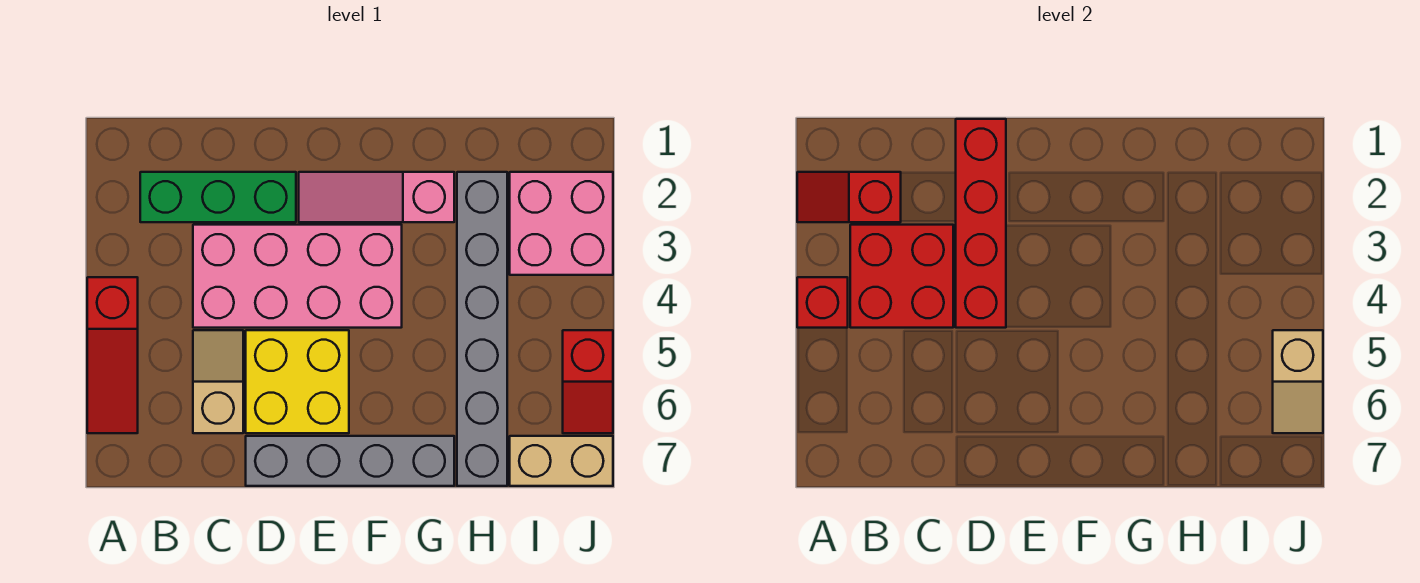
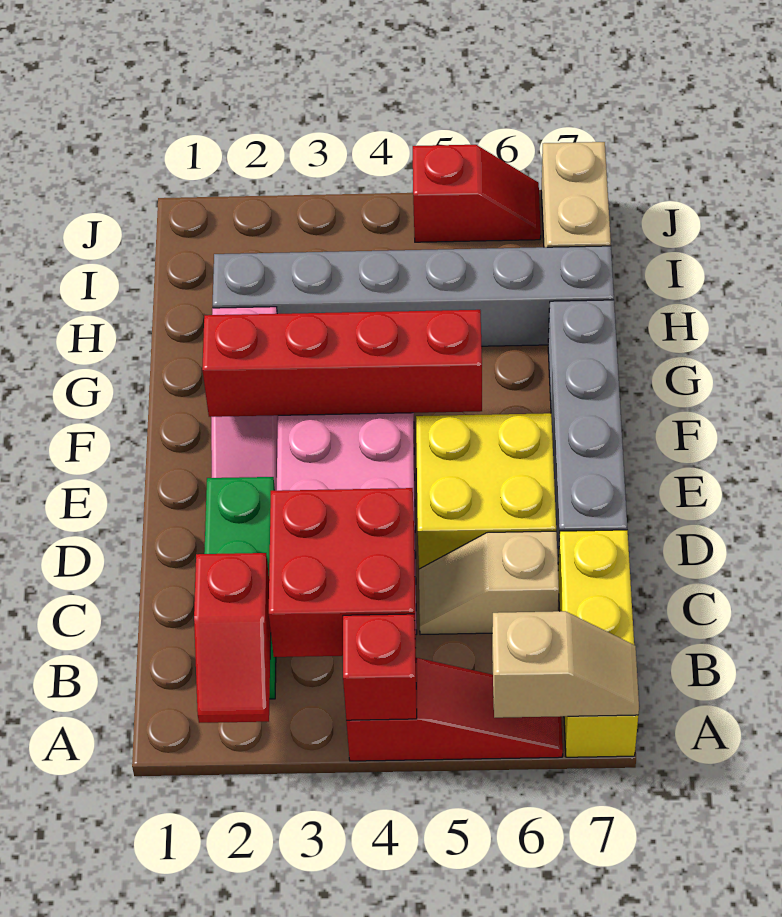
none -> yellow brick A7:C7 level 1
red brick D1:D4 level 2 -> red brick F2:F5 level 2
pink brick I2:J3 level 1 -> none
tan slope J5:J6 level 2 top 5 -> tan slope A6:A7 level 2 top 6

